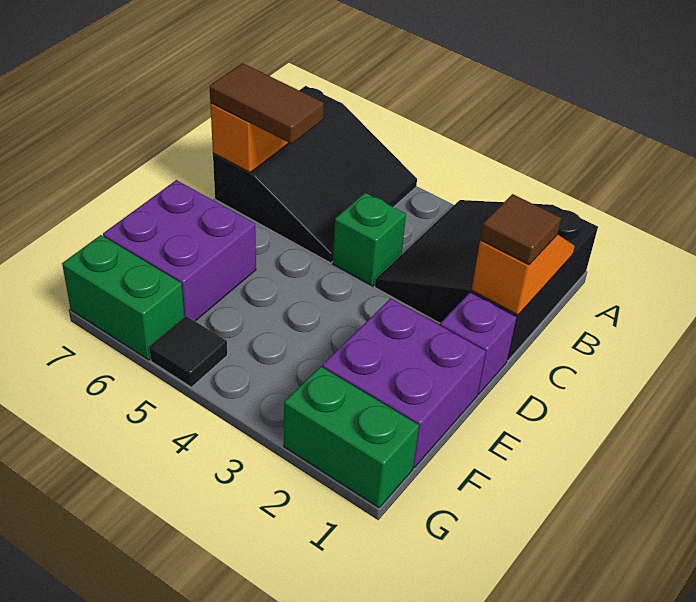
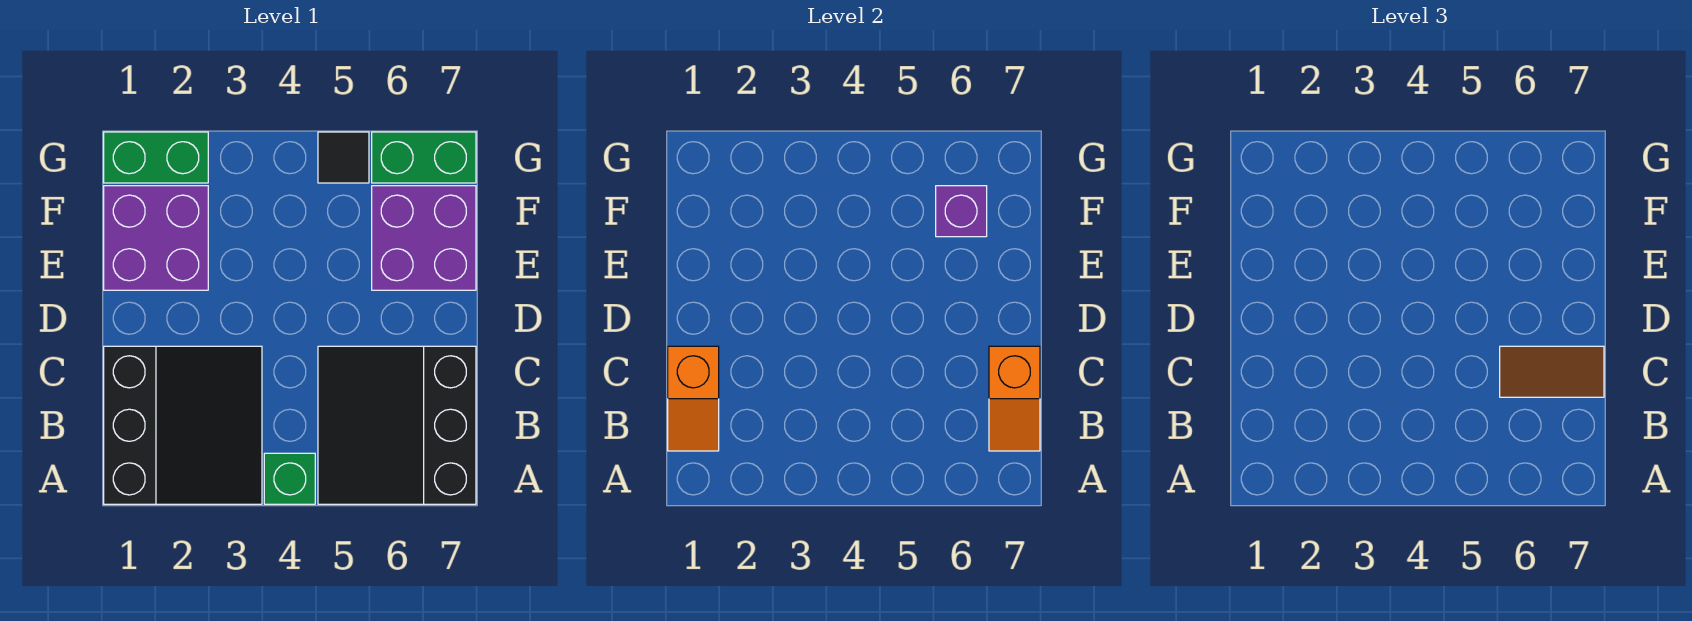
brown tile C1 level 3 -> none
green brick C4 level 1 -> green brick A4 level 1
purple brick D1 level 1 -> purple brick F6 level 2

